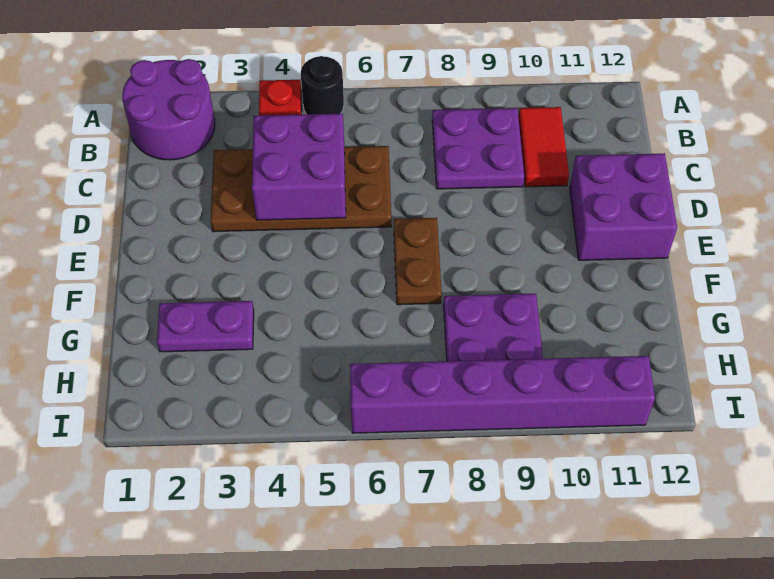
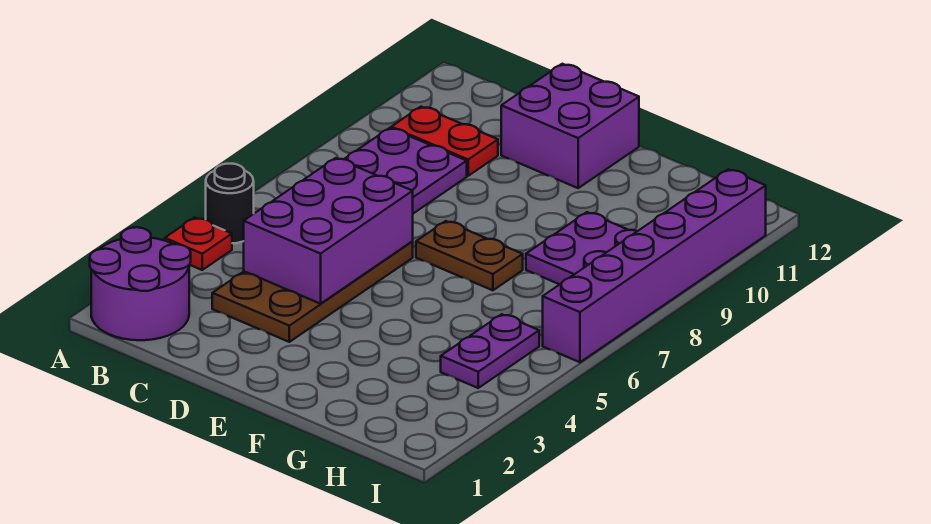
red tile B10:C10 level 1 -> red plate B10:C10 level 1
purple brick C4:D5 level 2 -> purple brick C4:D6 level 2
purple plate G2:G3 level 1 -> purple plate H4:H5 level 1

